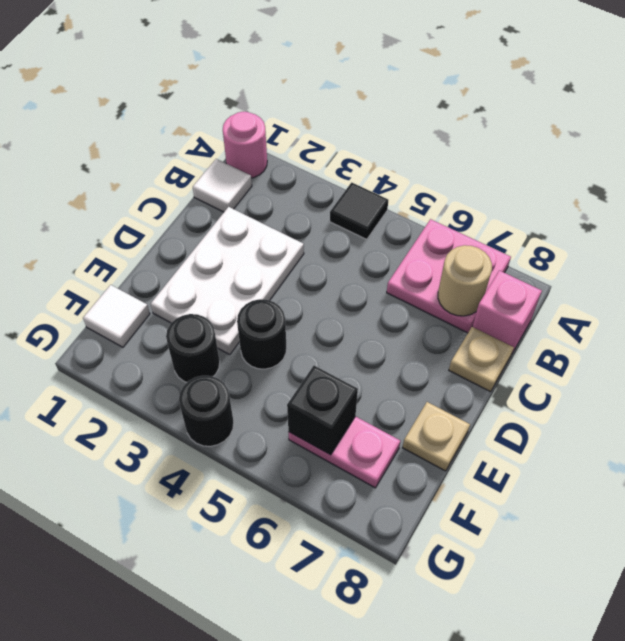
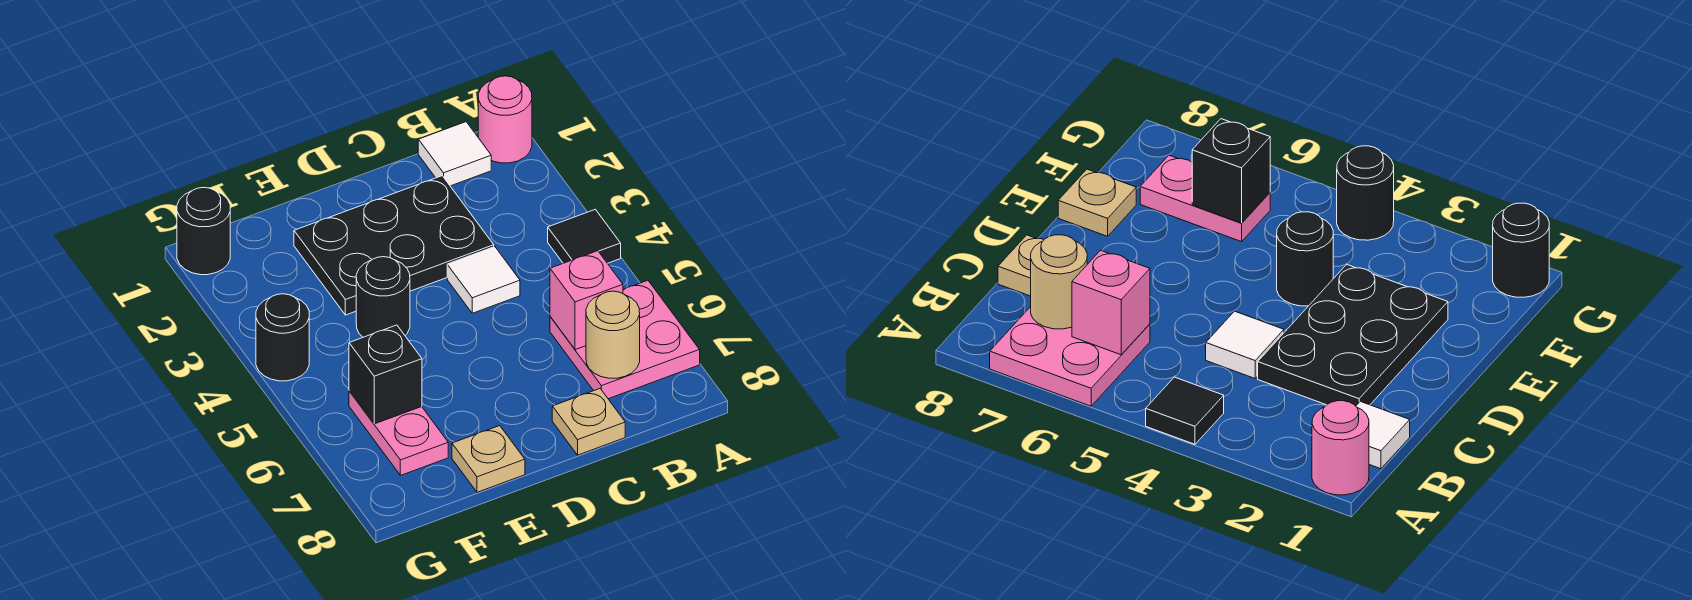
pink brick B8 level 1 -> pink brick B6 level 2
white plate C2:E3 level 1 -> black plate C2:E3 level 1
white tile F1 level 1 -> white tile C4 level 1
black round brick F3 level 1 -> black round brick G1 level 1

